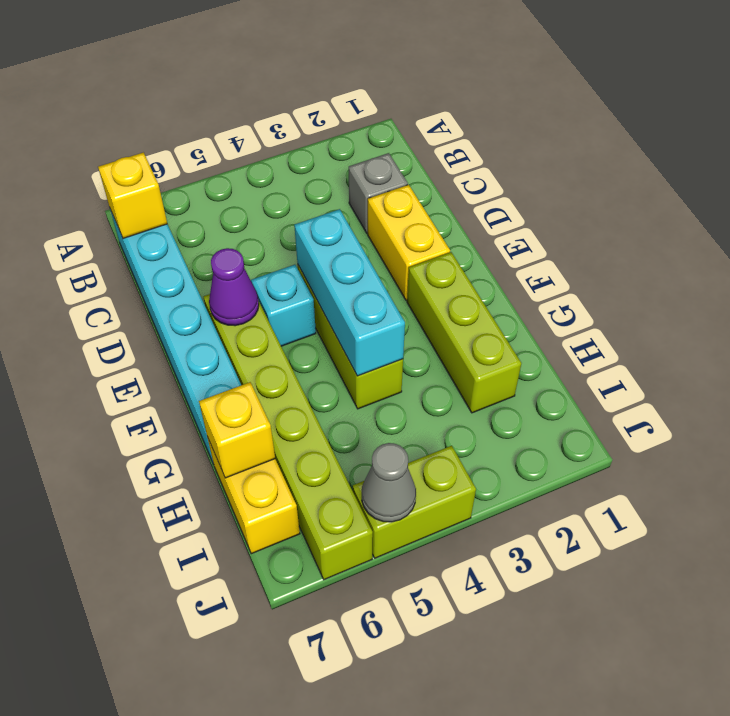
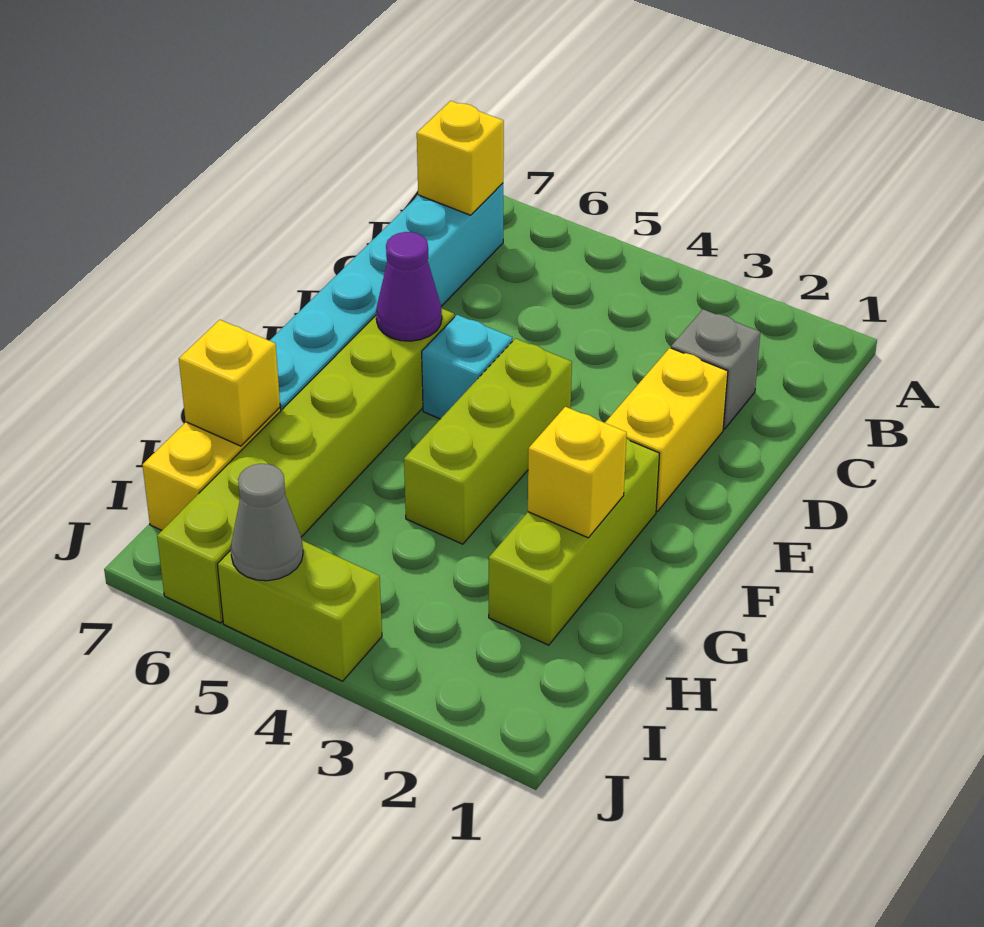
cyan brick E4:G4 level 2 -> none
none -> yellow brick G2 level 2

